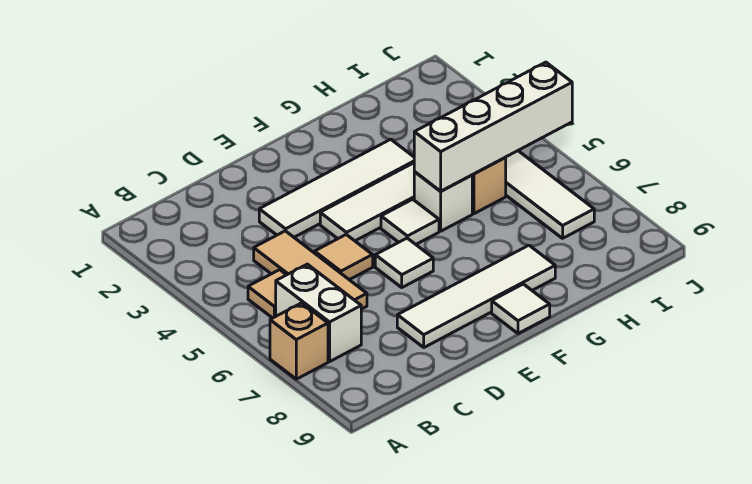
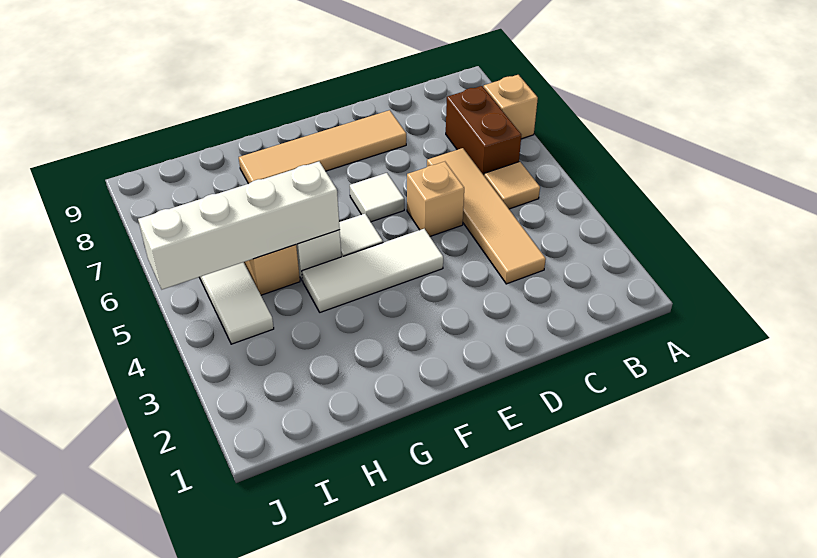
white brick B6:B7 level 1 -> brown brick B6:B7 level 1
tan tile C4:C6 level 1 -> tan tile C3:C6 level 1
white tile D3:G3 level 1 -> none
tan tile D5 level 1 -> tan brick D5 level 1
white tile D8:G8 level 1 -> tan tile D8:G8 level 1
white tile F9 level 1 -> none

